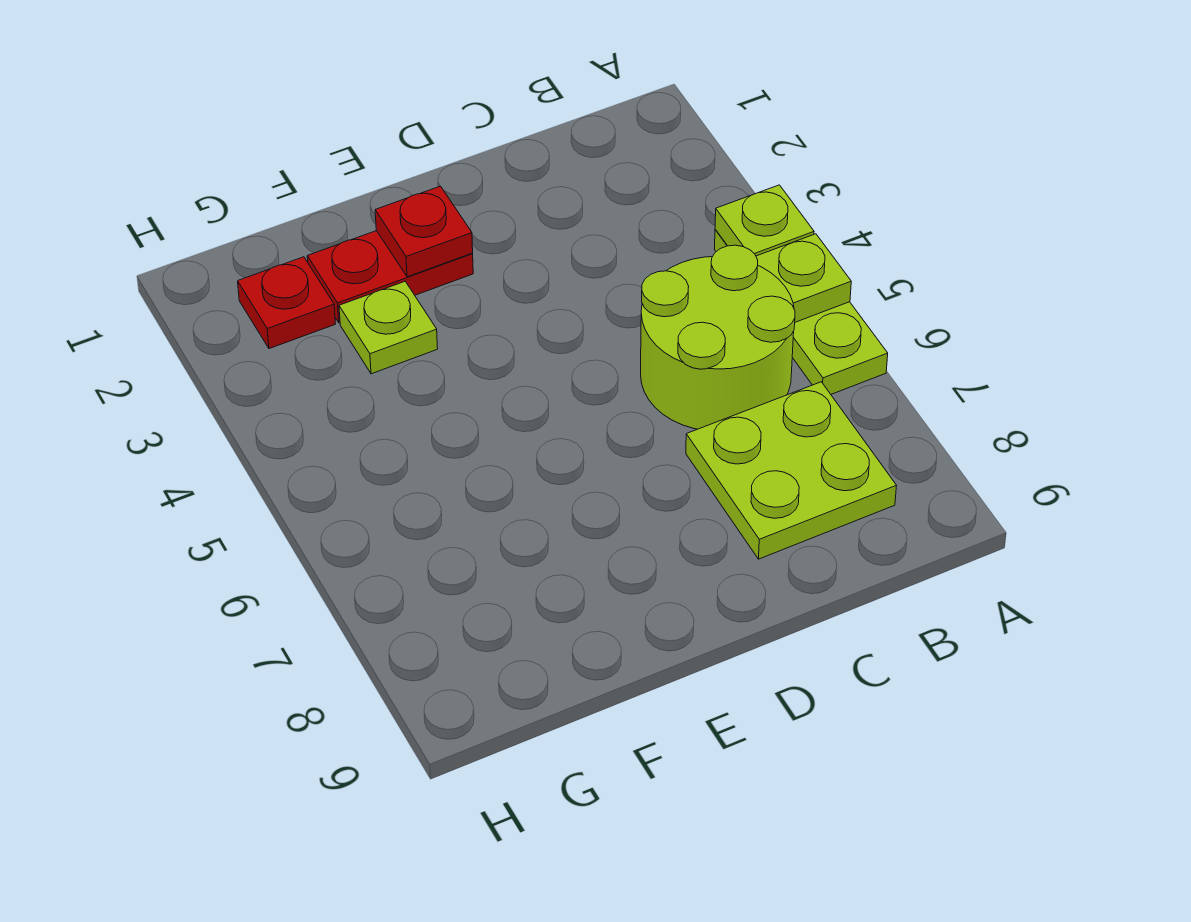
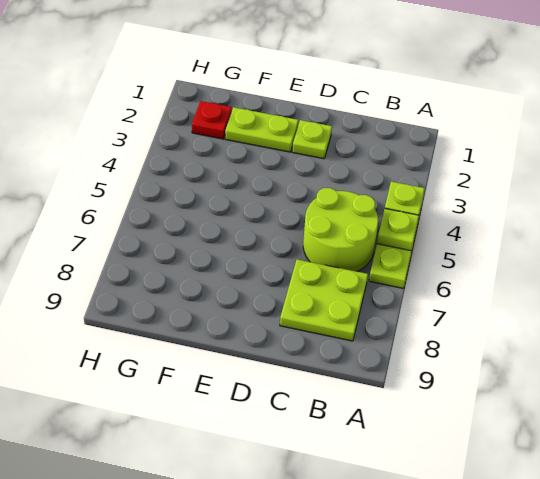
red plate E2:F2 level 1 -> lime plate E2:F2 level 1
red plate E2 level 2 -> none
lime plate F3 level 1 -> lime plate D2 level 1

